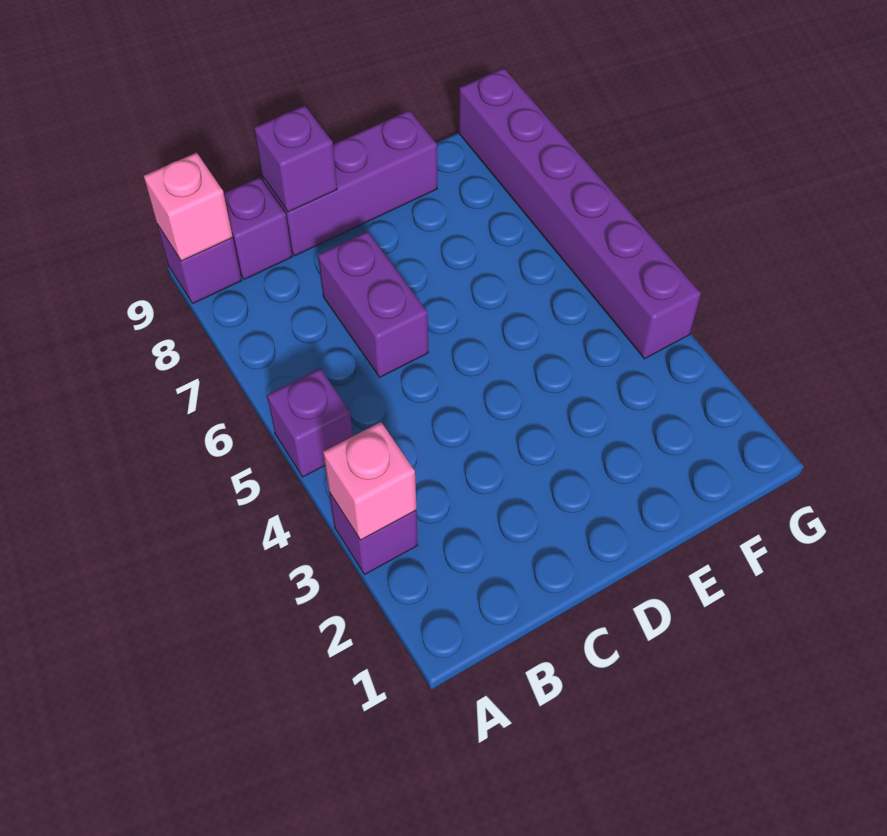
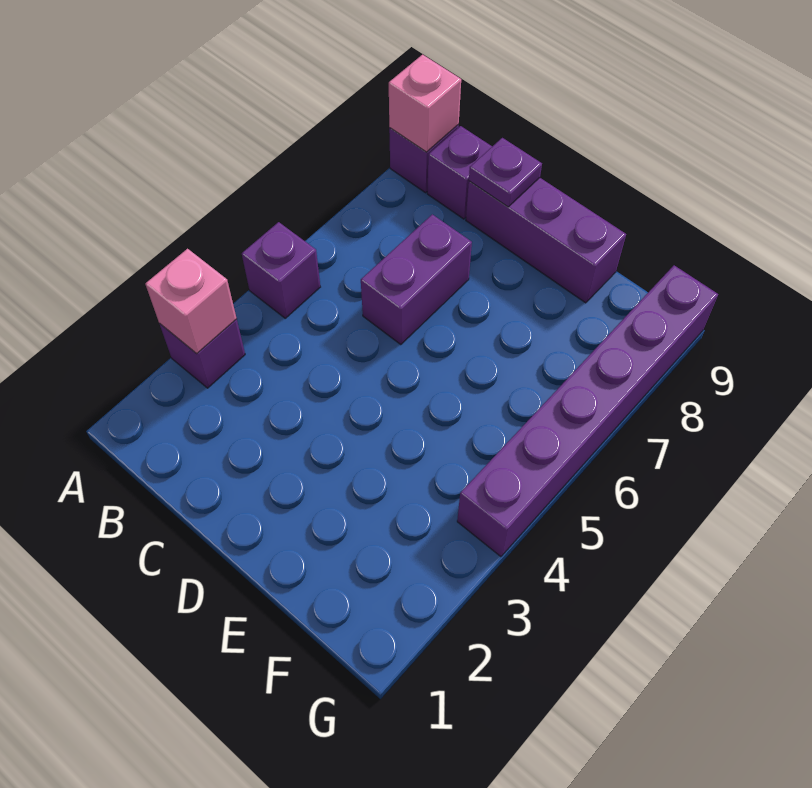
purple brick C9 level 2 -> purple plate C9 level 2

